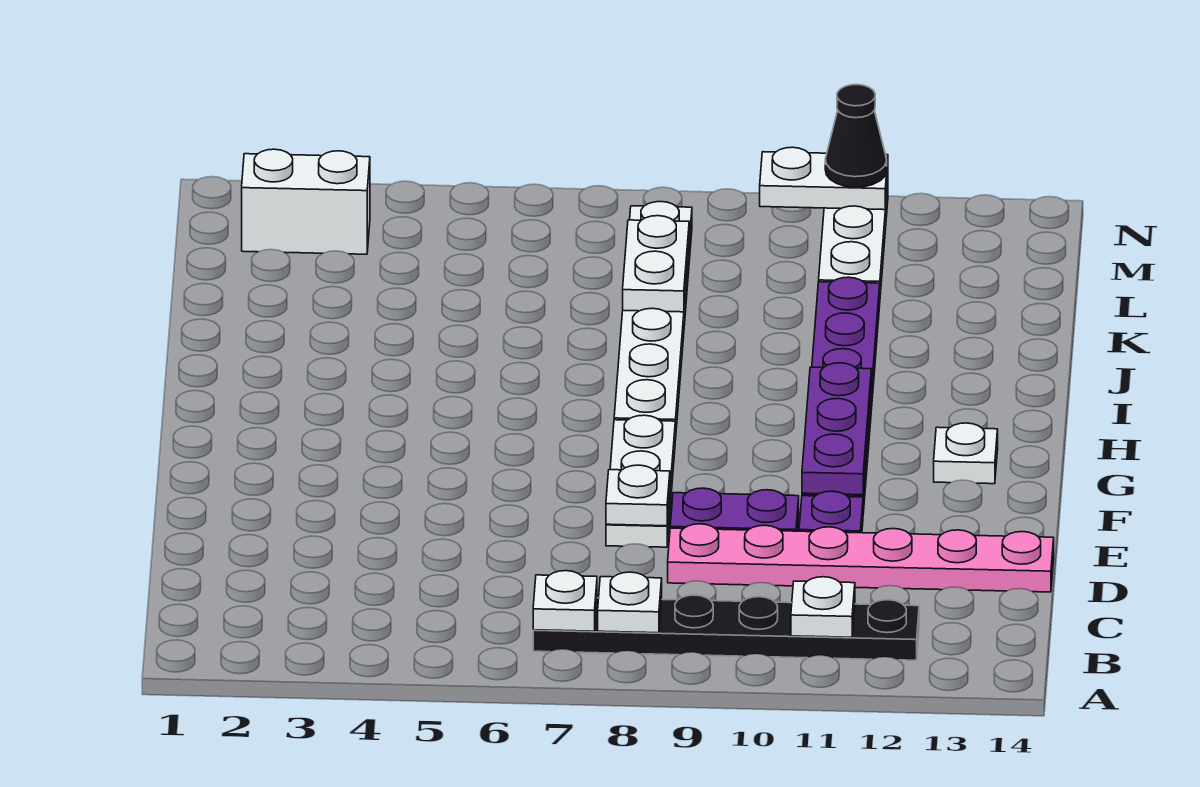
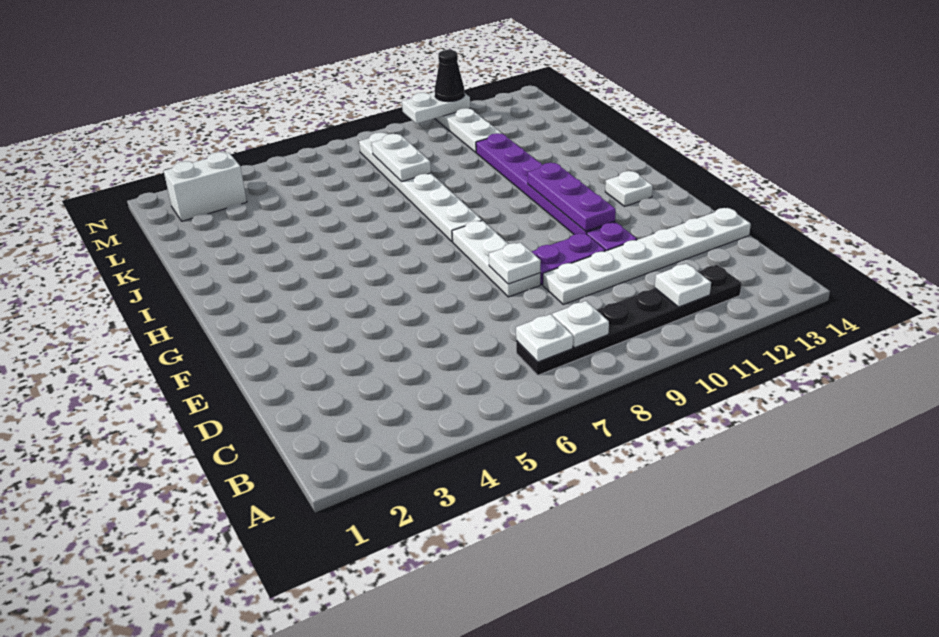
pink plate D9:D14 level 1 -> white plate D9:D14 level 1

